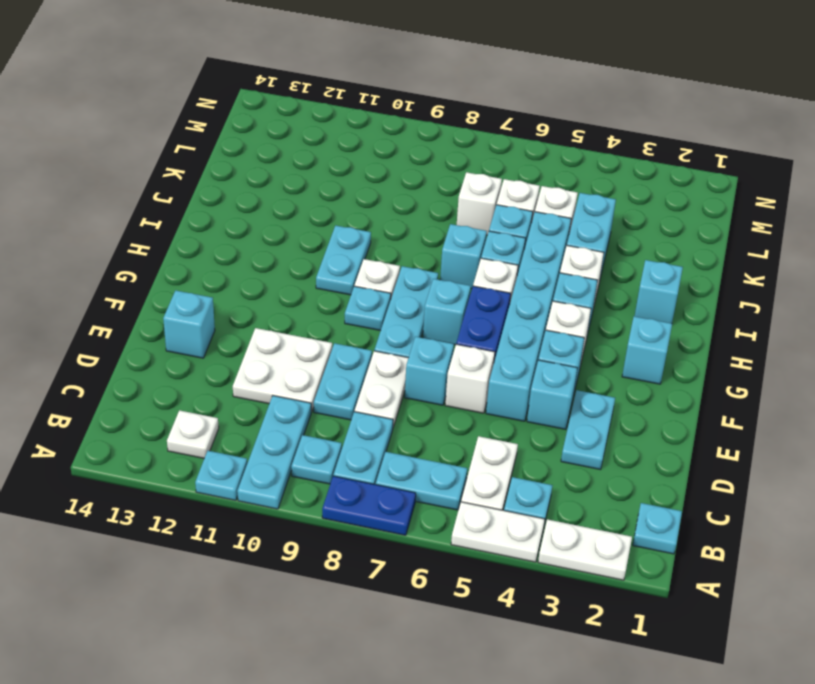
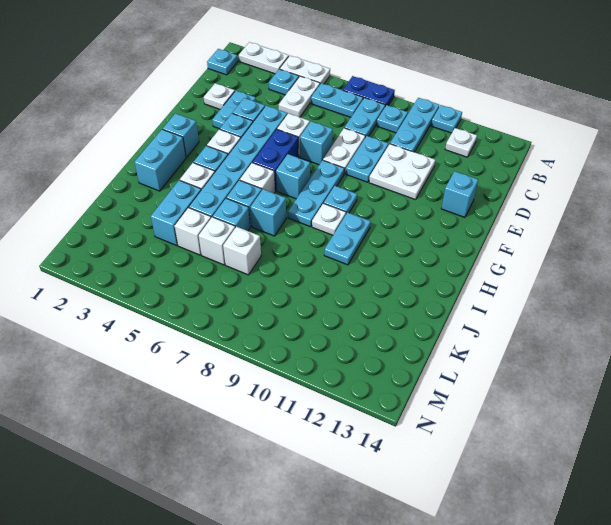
none -> white plate D2 level 1
cyan brick I2 level 1 -> cyan brick H2:I2 level 1

